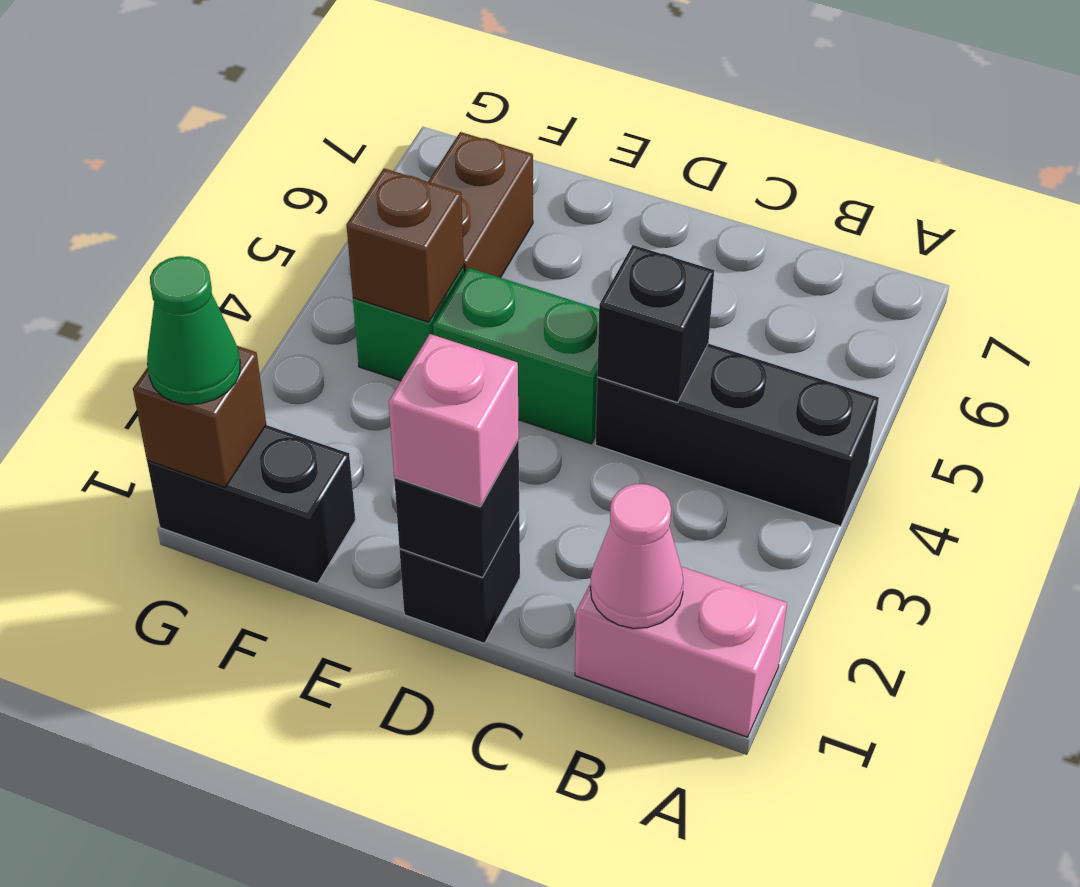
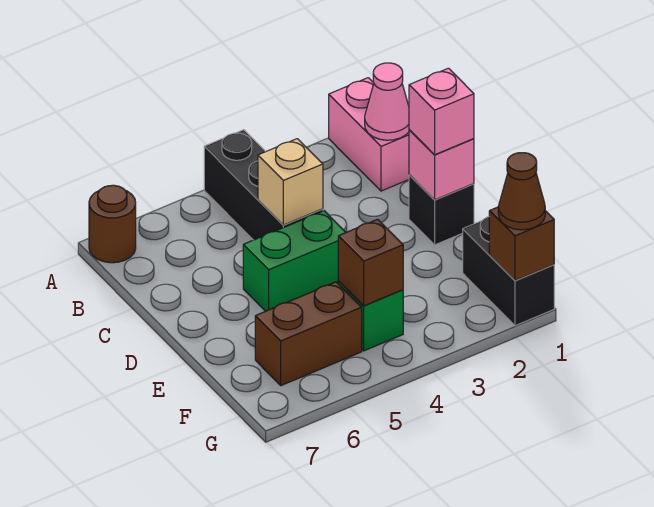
none -> brown round brick A7 level 1
black brick C4 level 2 -> tan brick C4 level 2
black brick D1 level 2 -> pink brick D1 level 2
green brick D4:E4 level 1 -> green brick D4:D5 level 1
green cone G1 level 3 -> brown cone G1 level 3

